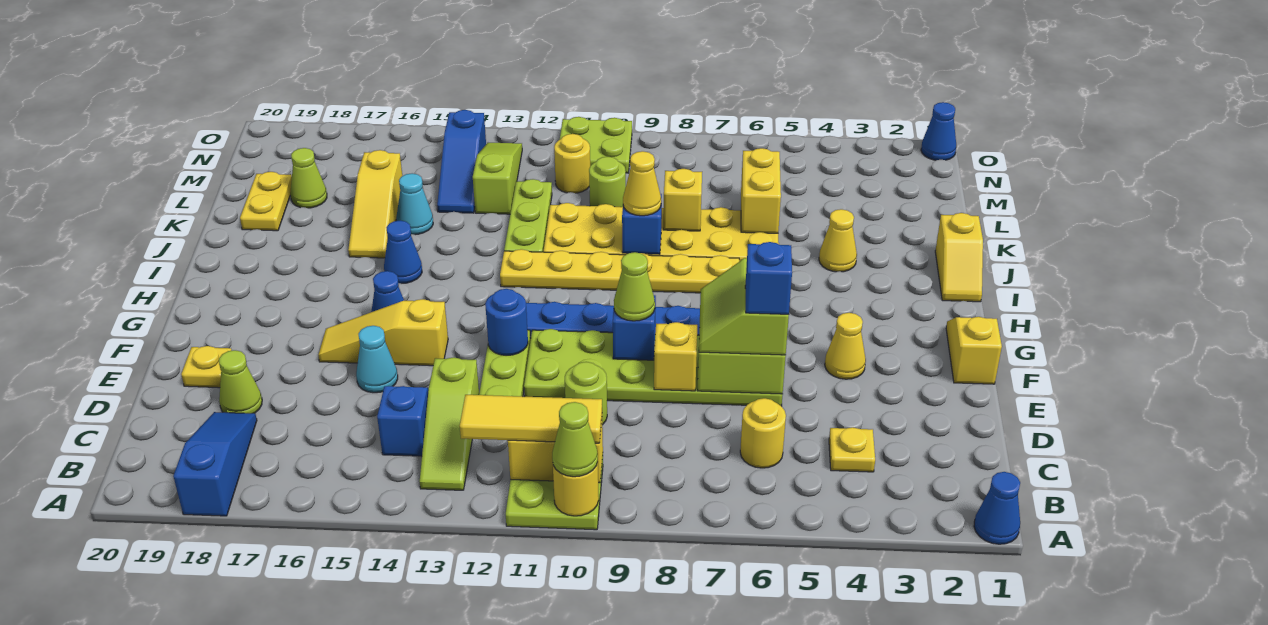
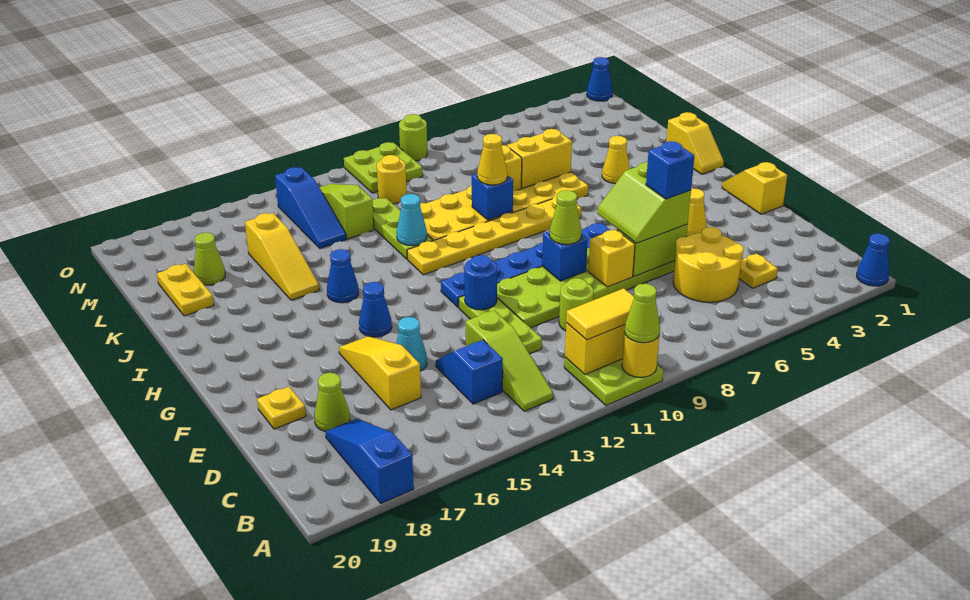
yellow tile B10:B12 level 3 -> yellow tile B10:B11 level 3
yellow round brick C6 level 1 -> yellow round brick C5:D6 level 1
yellow slope F14:F16 level 1 top 14 -> yellow slope D16:F16 level 1 top D
yellow brick K6:L6 level 2 -> yellow brick K6:K7 level 2
cyan cone K15 level 1 -> cyan cone J12 level 2
lime round brick L10 level 1 -> lime round brick O9 level 1

